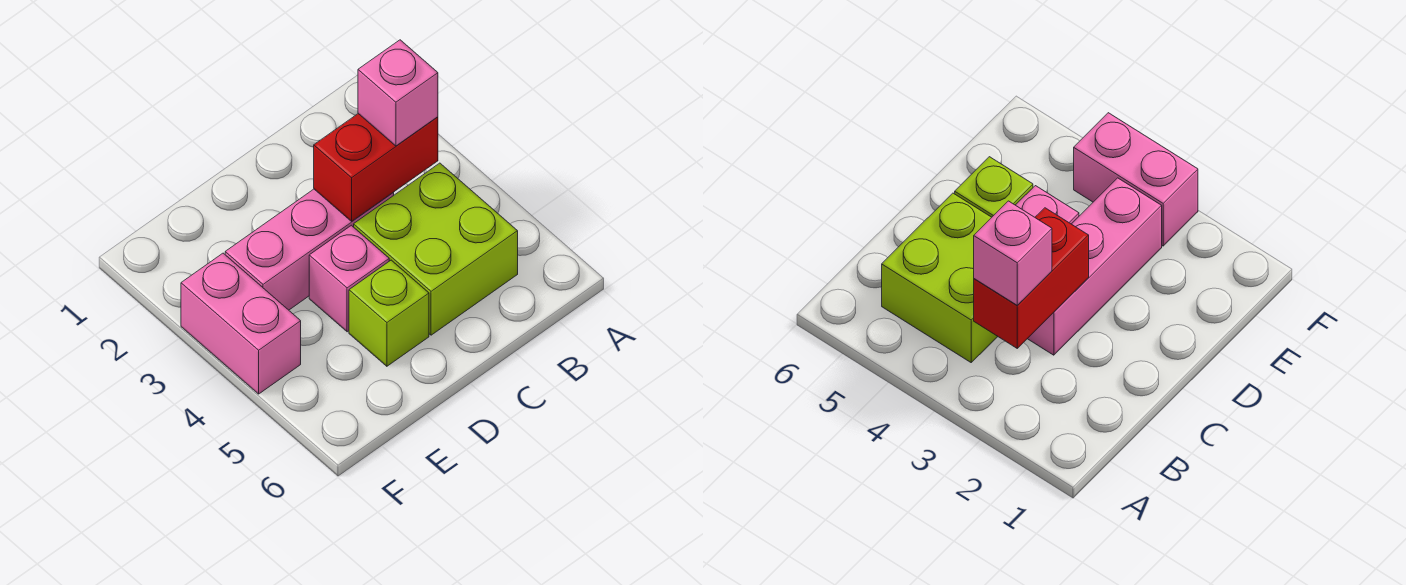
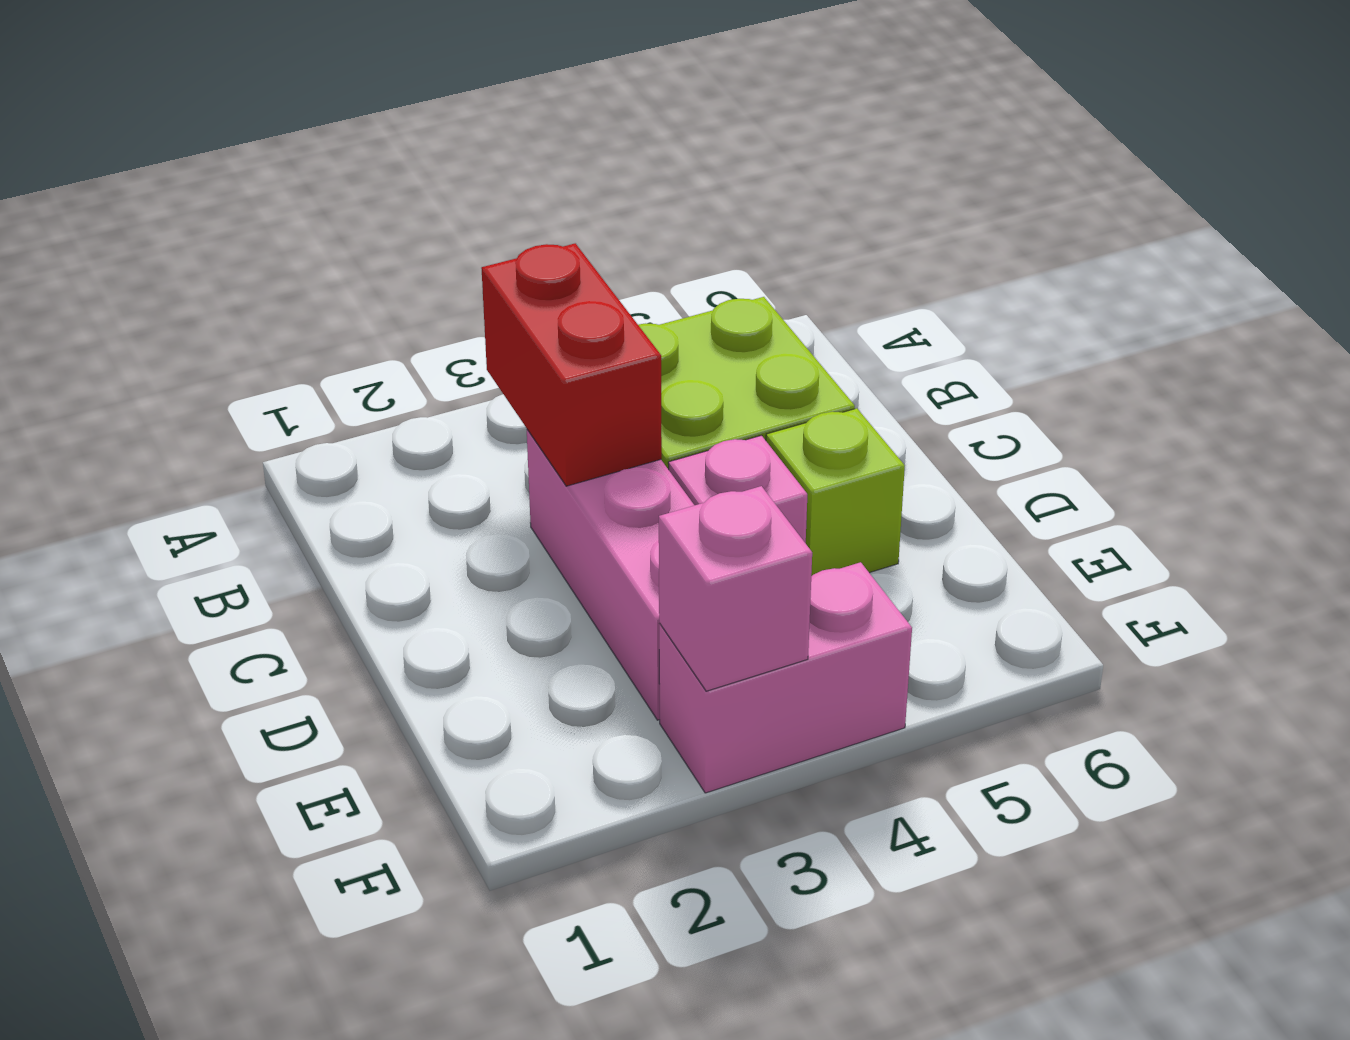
pink brick B3 level 3 -> pink brick F3 level 2

